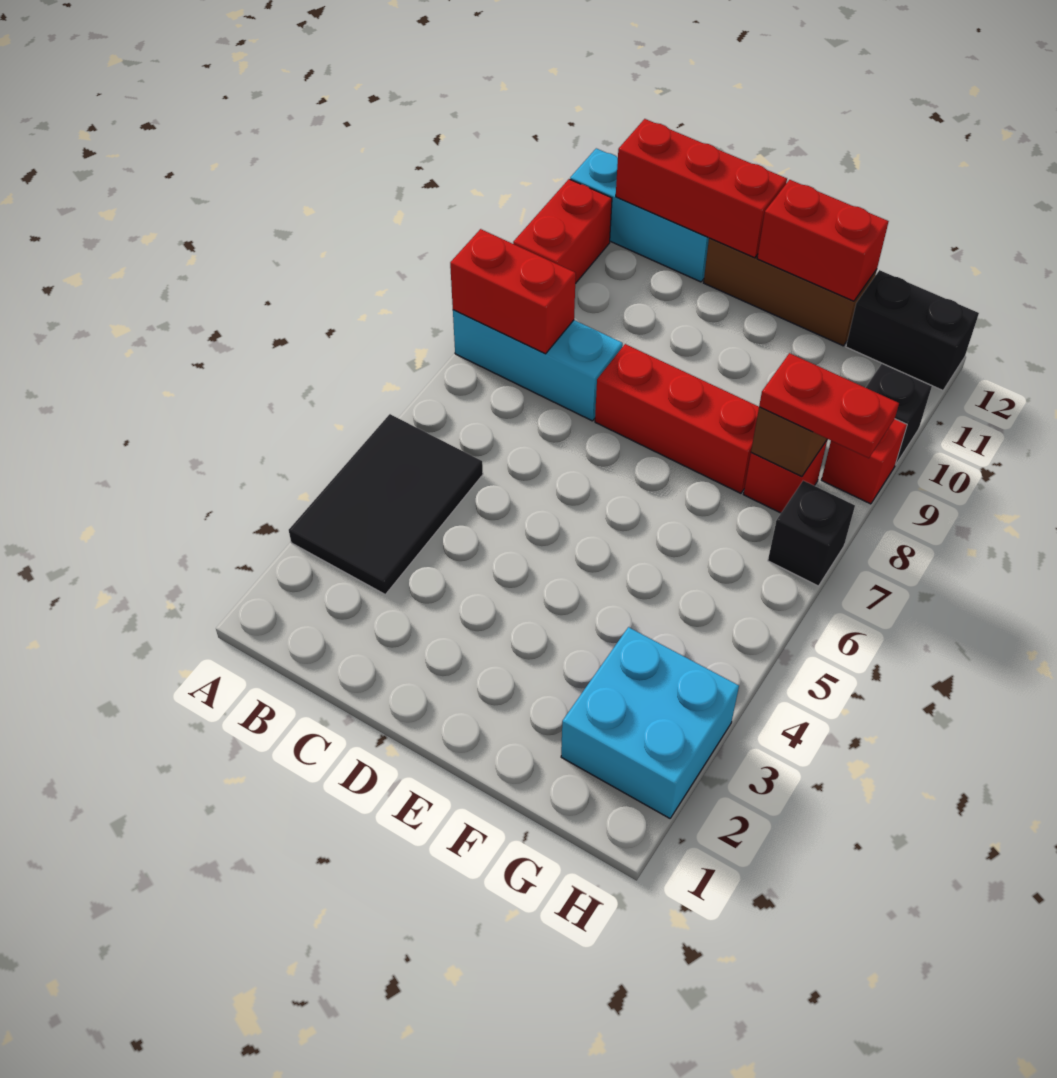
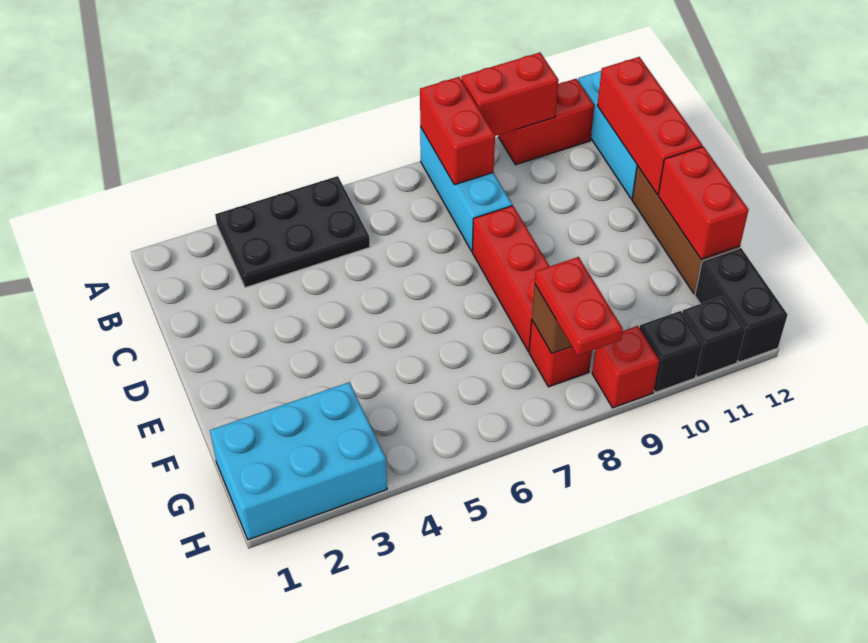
black tile A3:B5 level 1 -> black plate A3:B5 level 1
none -> red brick A9:A10 level 2
cyan brick G2:H3 level 1 -> cyan brick G1:H3 level 1
black brick H7 level 1 -> black brick H11 level 1

